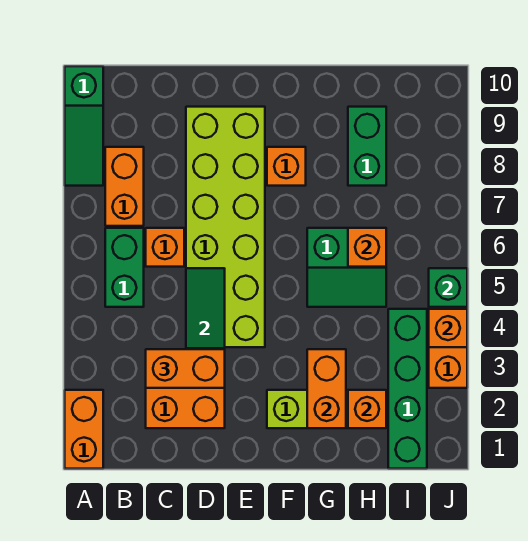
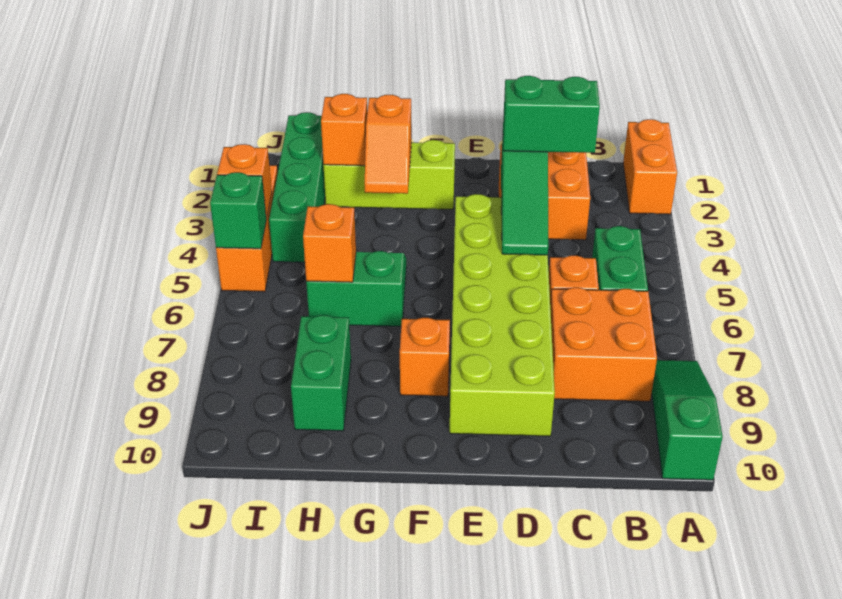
orange brick B7:B8 level 1 -> orange brick B7:C8 level 1
orange brick C3:D3 level 3 -> green brick C3:D3 level 3
orange brick G2:G3 level 2 -> orange slope G2:G3 level 2 top 2

